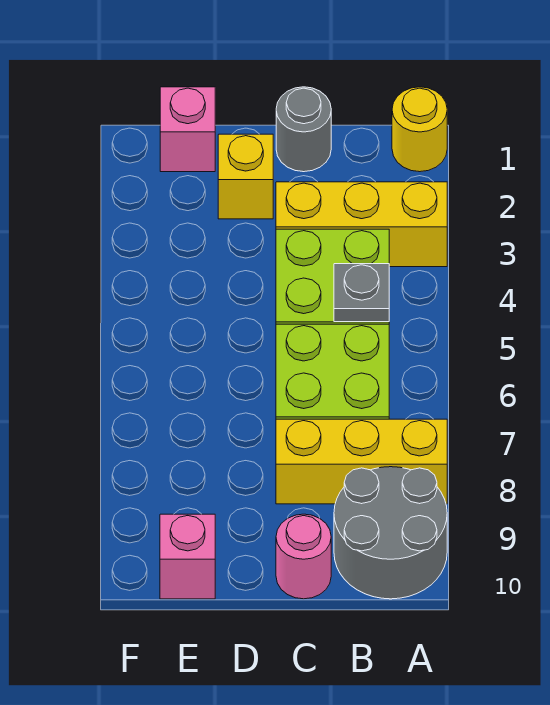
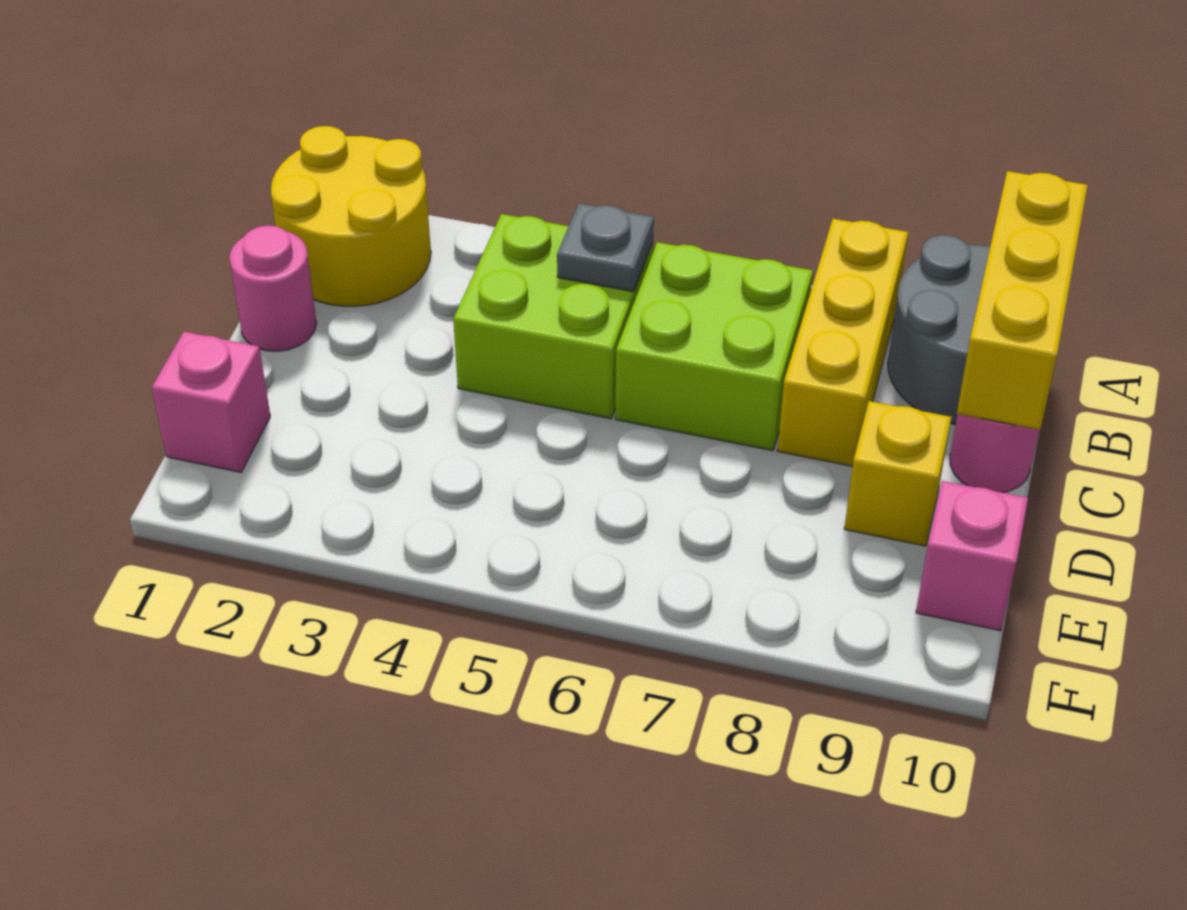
yellow round brick A1 level 1 -> yellow round brick A1:B2 level 1
yellow brick A3:C3 level 1 -> yellow brick A10:C10 level 2
grey round brick C1 level 1 -> pink round brick C1 level 1
yellow brick D2 level 1 -> yellow brick D9 level 1

